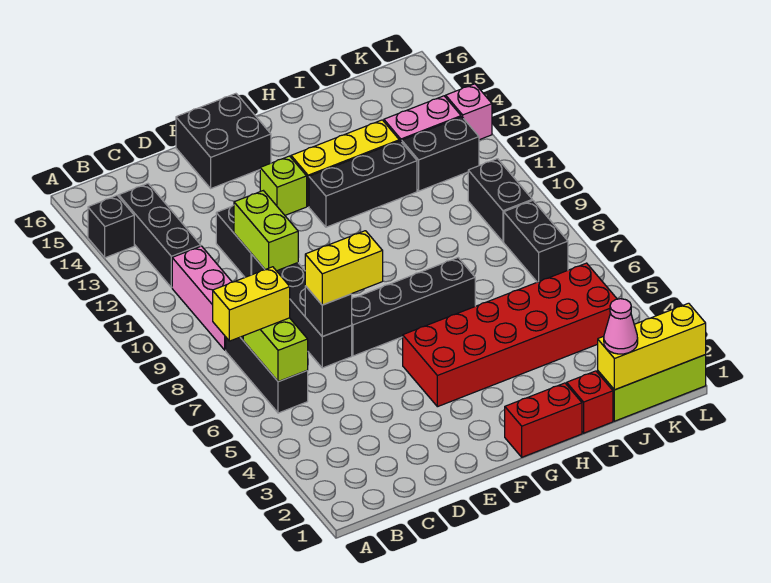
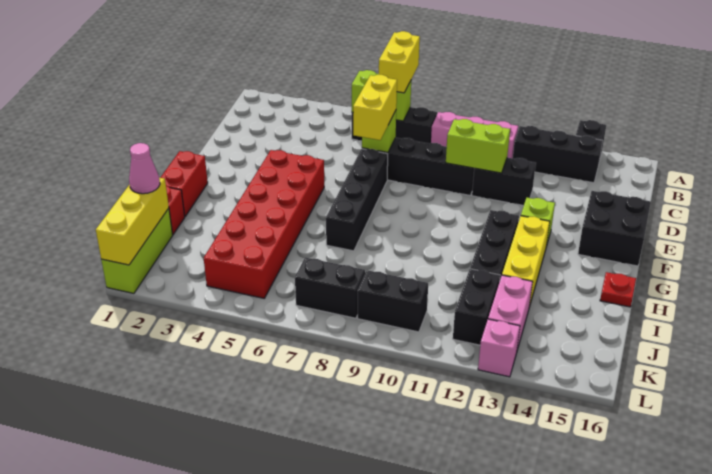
black brick D7 level 2 -> lime brick D7 level 2
none -> red plate H16 level 1

